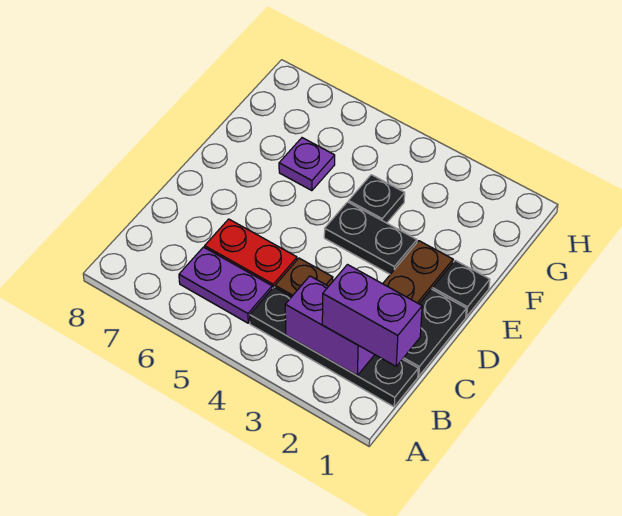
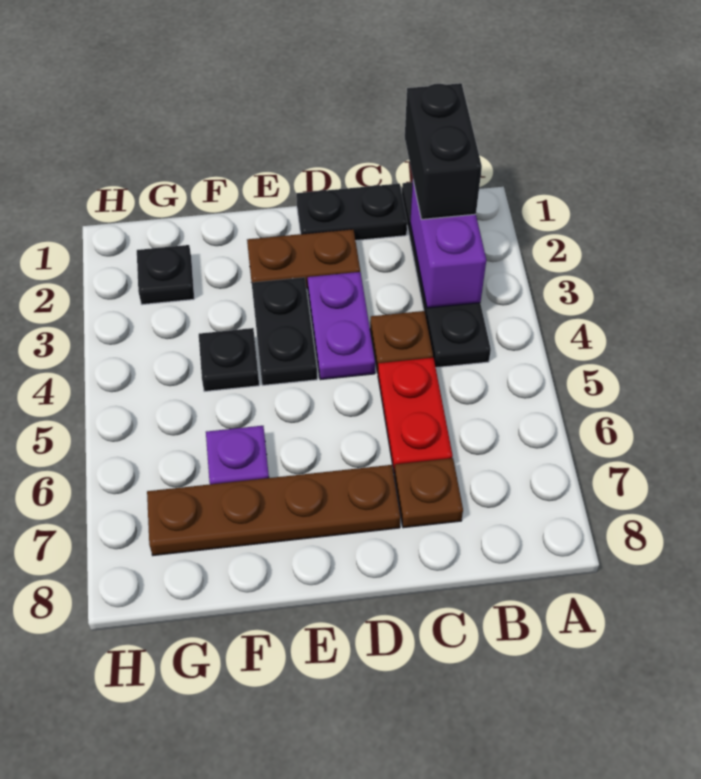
purple brick B1:B2 level 3 -> black brick B1:B2 level 3
purple plate B5:B6 level 1 -> purple plate D3:D4 level 1
none -> brown plate C7 level 1
none -> brown plate D7:G7 level 1
black plate E1 level 1 -> black plate G2 level 1

